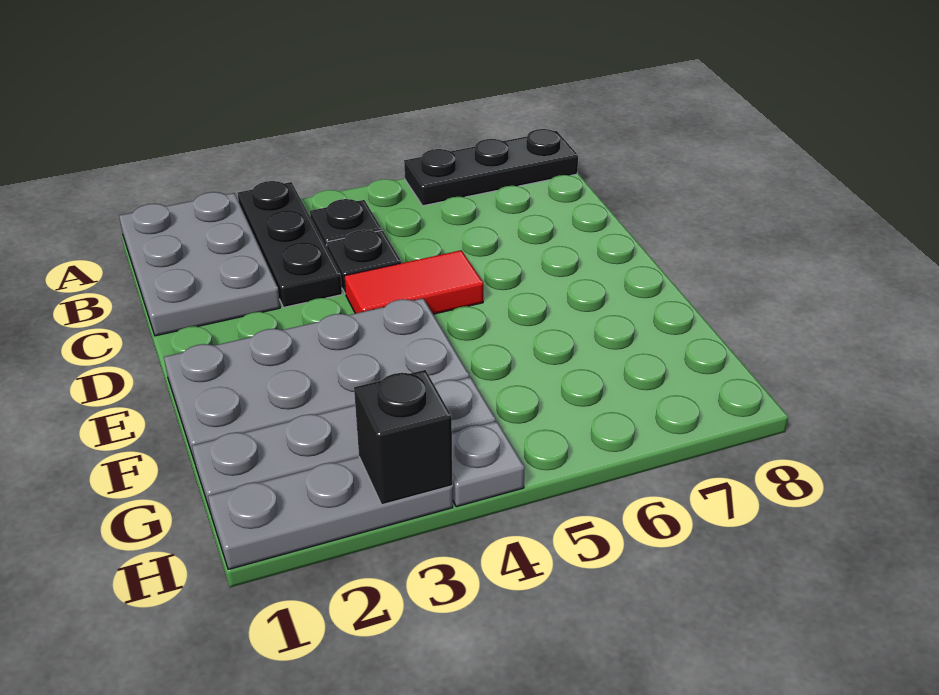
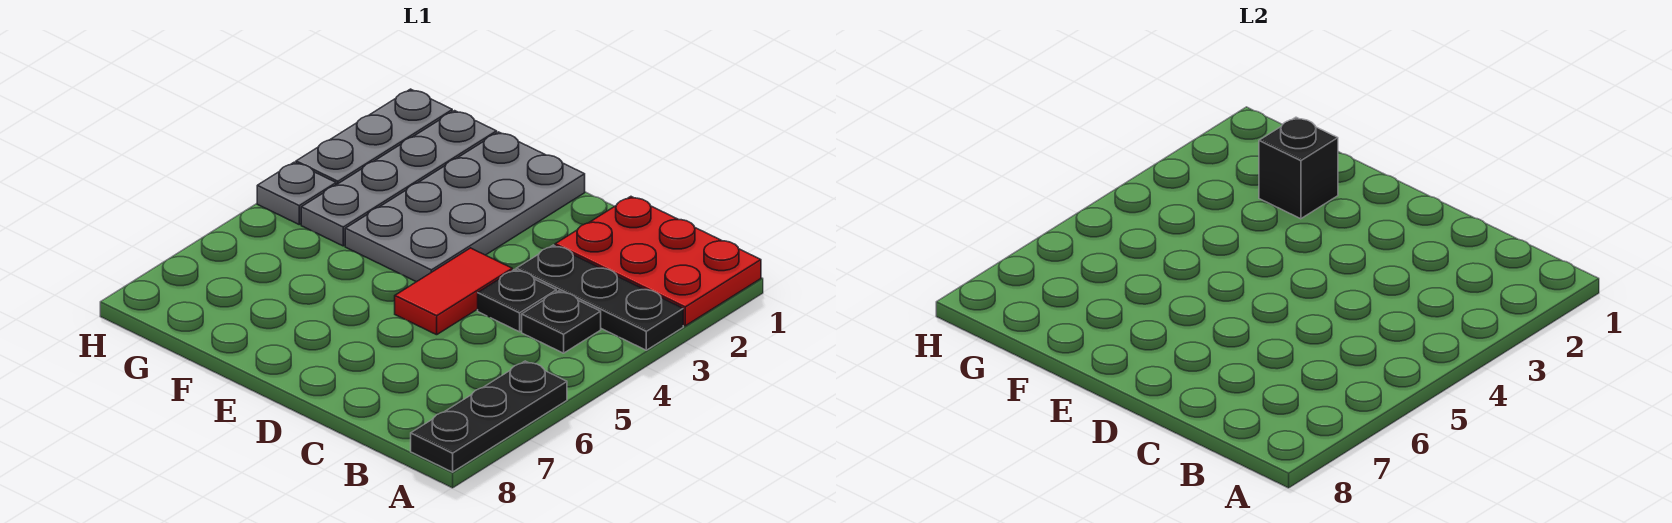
grey plate A1:C2 level 1 -> red plate A1:C2 level 1
black brick H3 level 2 -> black brick F2 level 2

